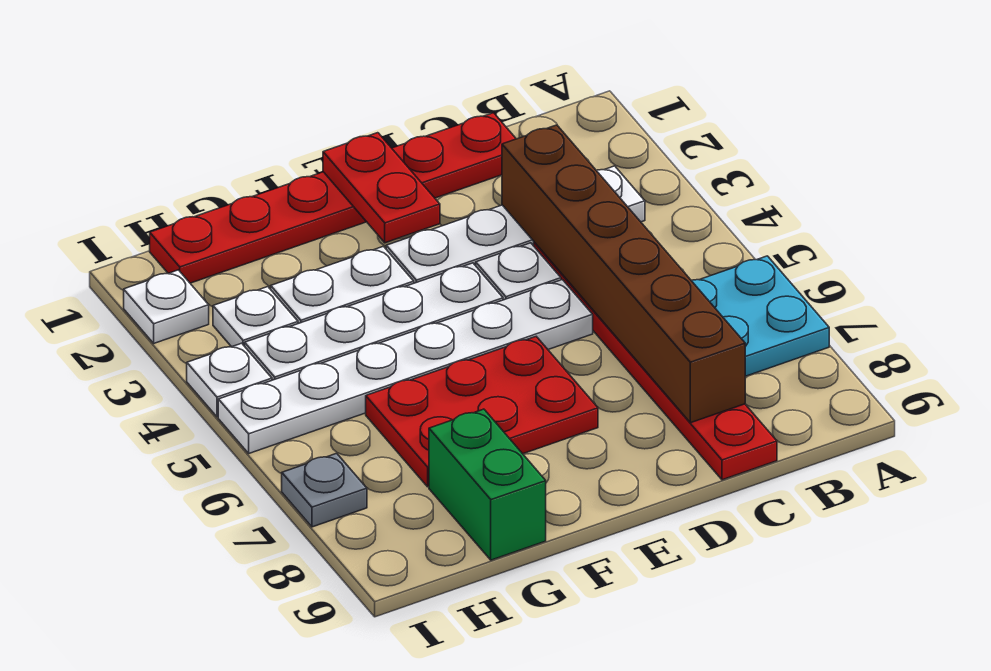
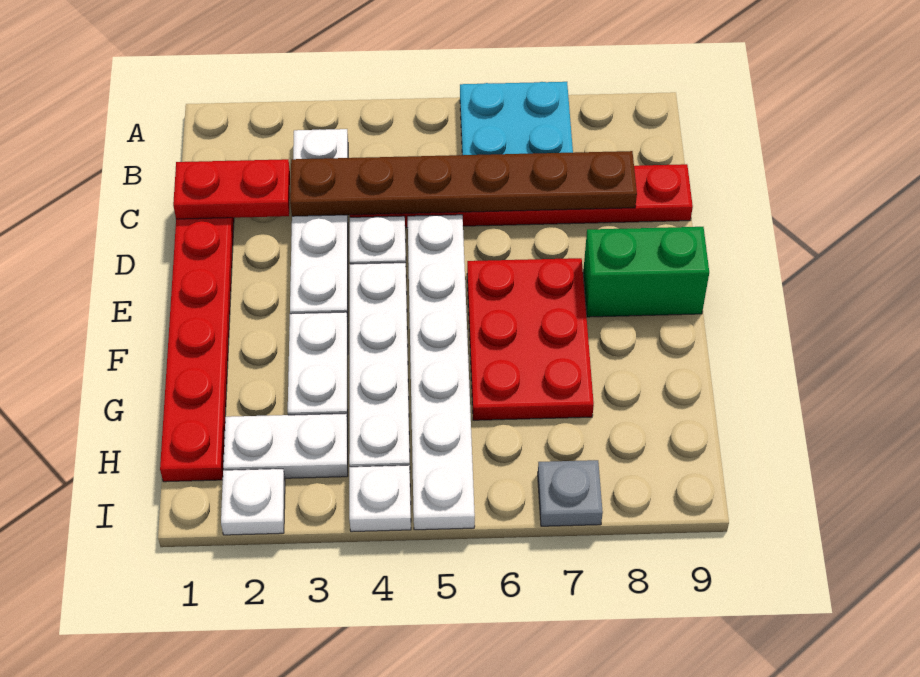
brown brick C3:C8 level 2 -> brown plate C3:C8 level 2
red plate E1:E2 level 2 -> red plate C1:C2 level 2
green brick G8:G9 level 1 -> green brick E8:E9 level 1
white plate H3 level 1 -> white plate H2:H3 level 1

